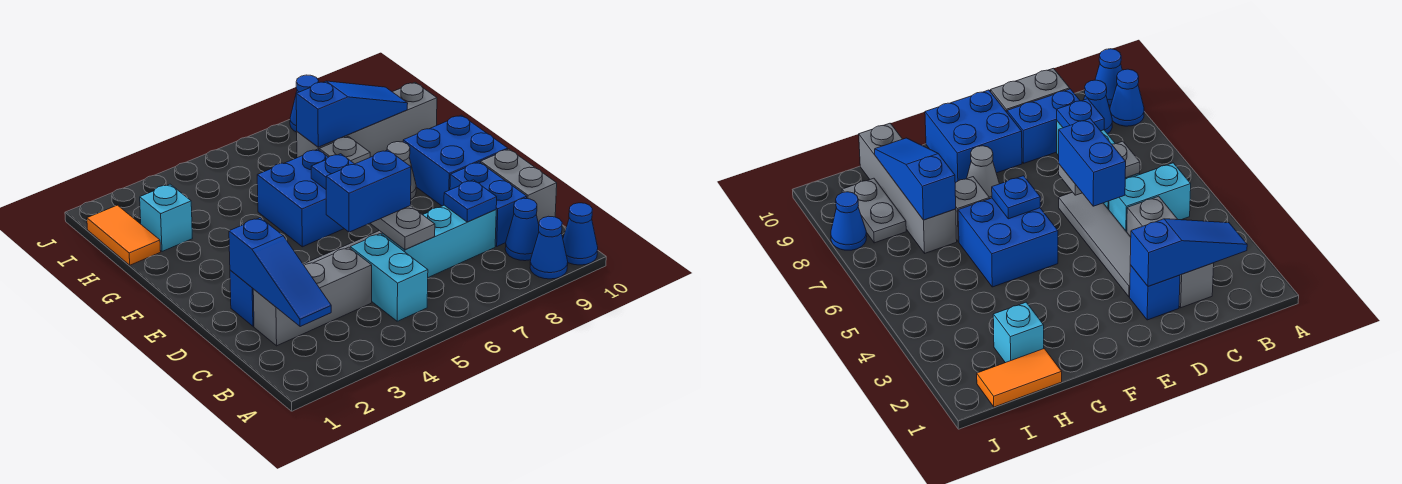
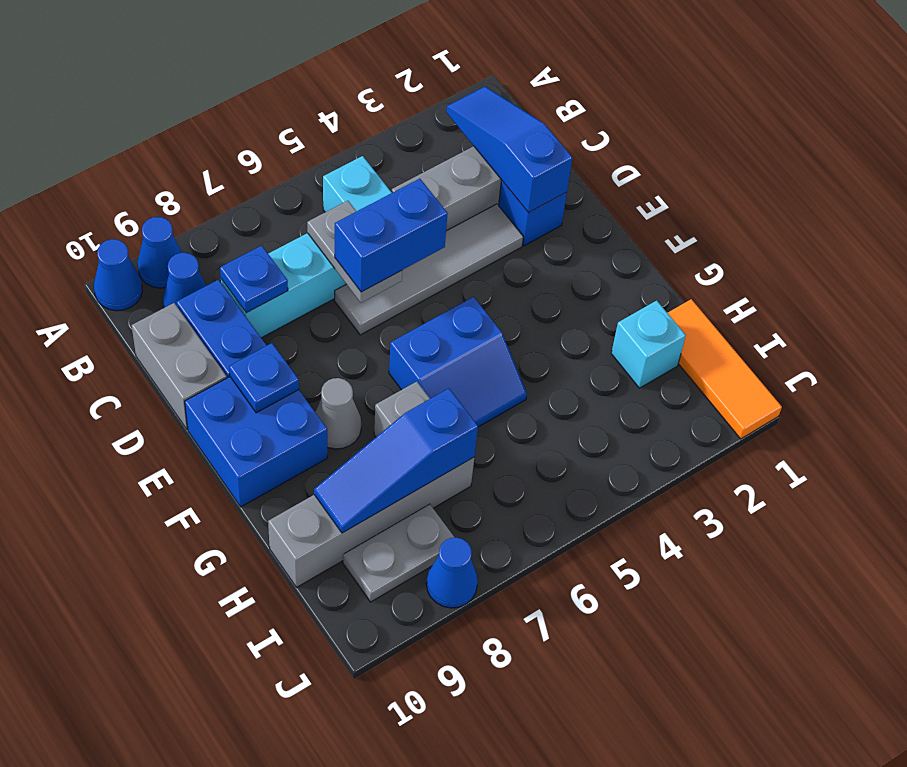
blue brick F5:G6 level 1 -> blue slope F5:G6 level 1 top F
blue plate F6 level 2 -> blue plate E9 level 2
orange tile H1:I1 level 1 -> orange tile H1:J1 level 1

